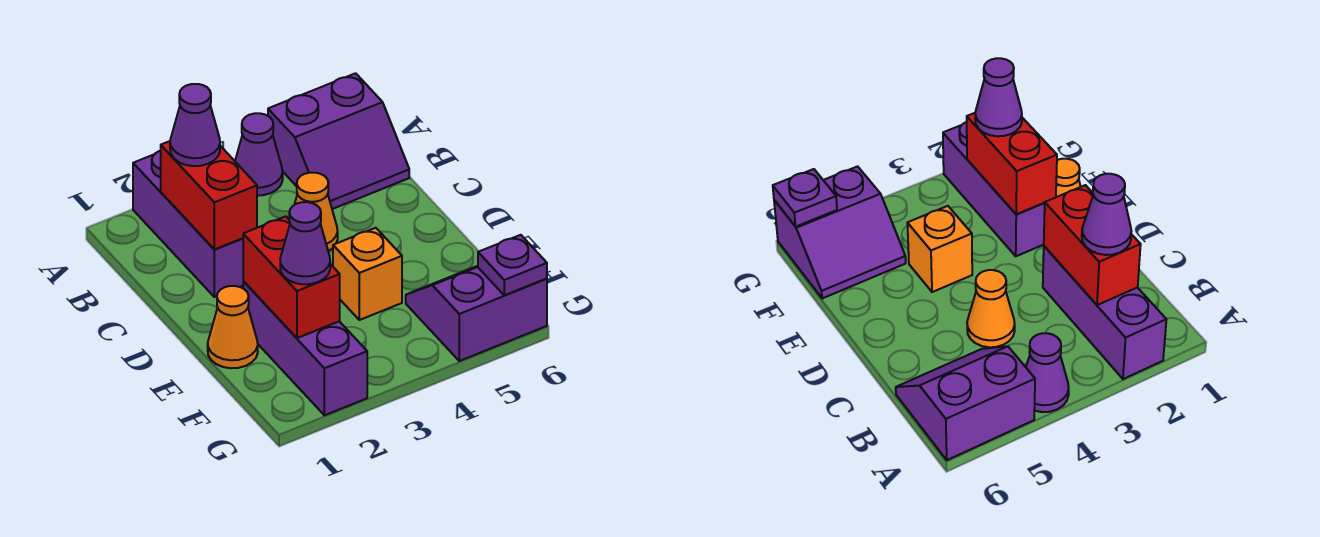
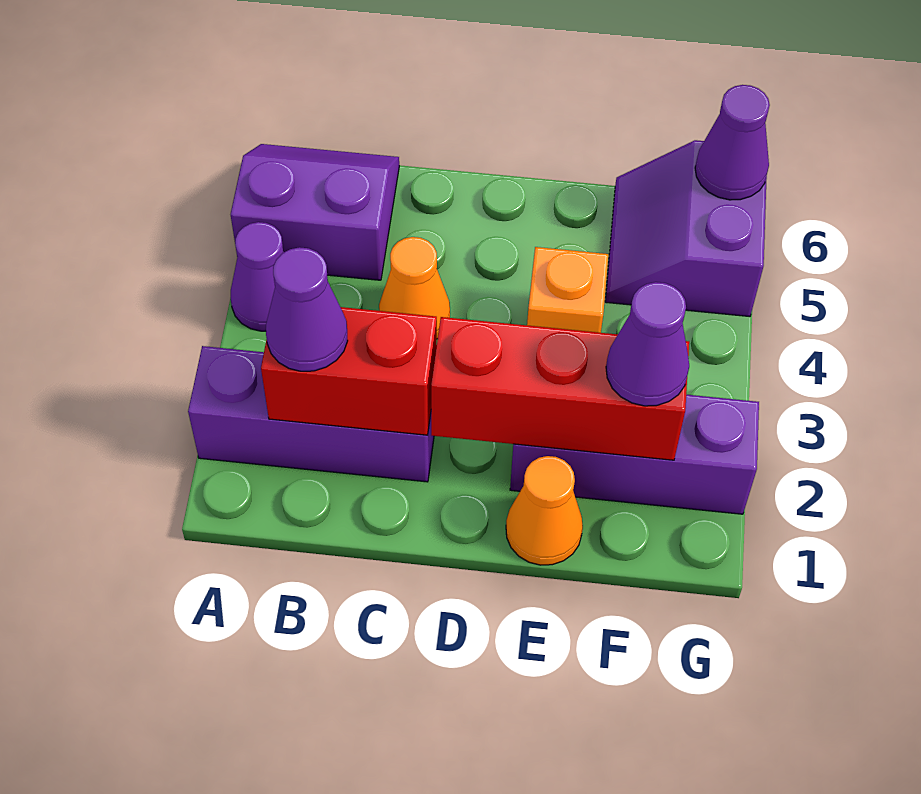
purple slope A5:B6 level 1 top A -> purple slope A5:B6 level 1 top 5
red brick E2:F2 level 2 -> red brick D2:F2 level 2
purple plate G6 level 2 -> purple cone G6 level 2

